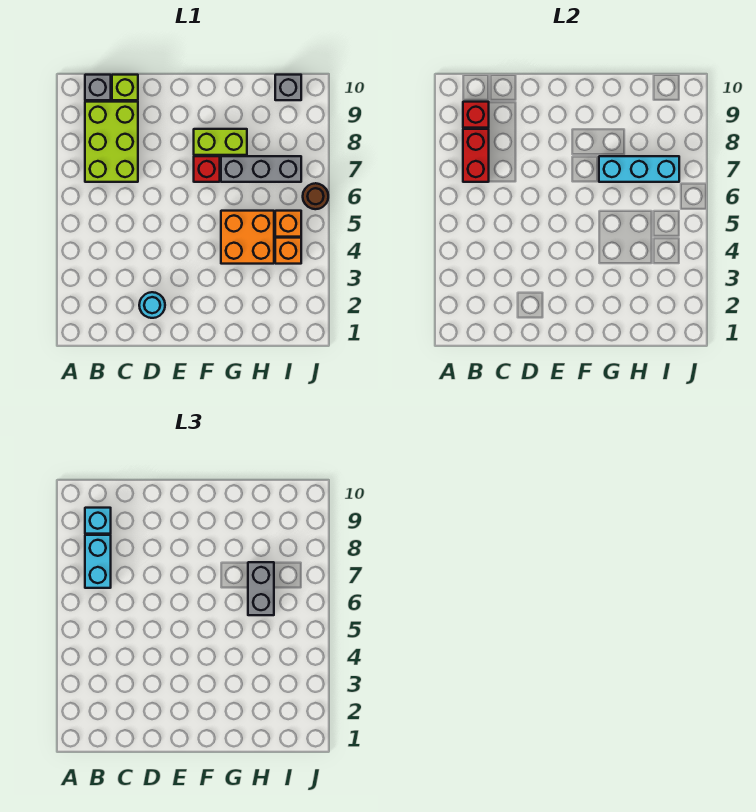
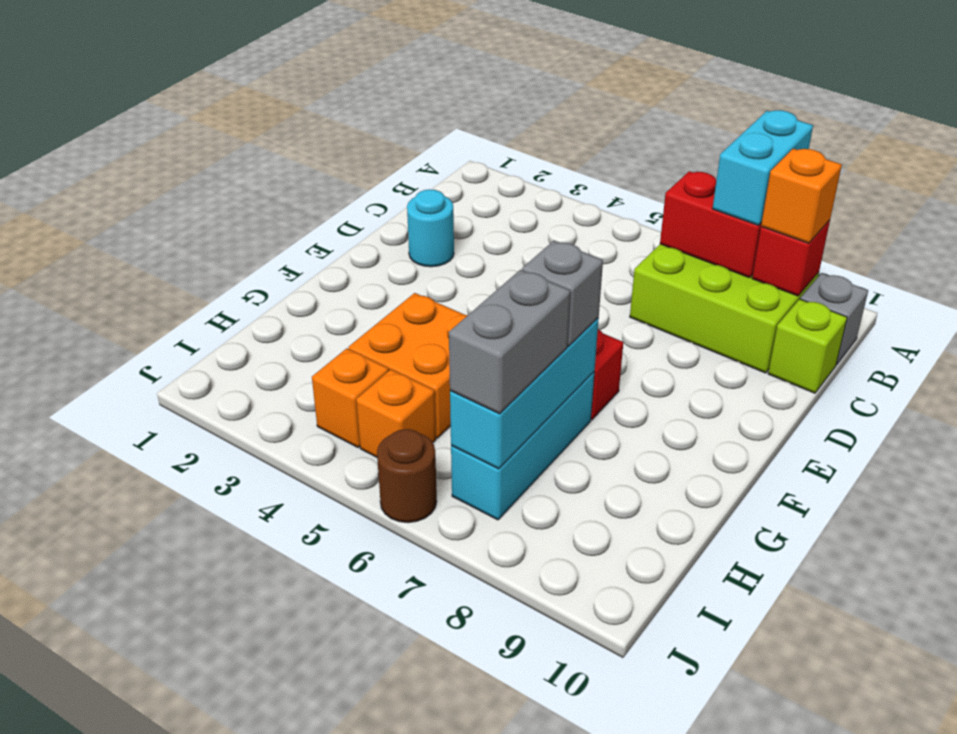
cyan brick B7:B8 level 3 -> cyan brick A8:B8 level 3
cyan brick B9 level 3 -> orange brick B9 level 3
lime brick F8:G8 level 1 -> none
grey brick G7:I7 level 1 -> cyan brick G7:I7 level 1
grey brick H6:H7 level 3 -> grey brick H7:I7 level 3
grey brick I10 level 1 -> grey brick G7 level 3

